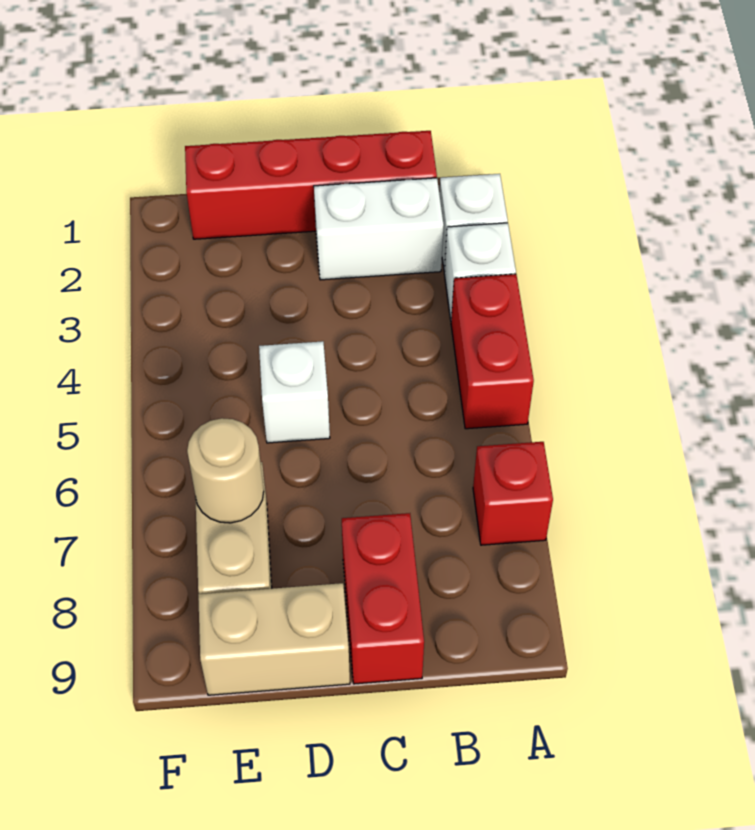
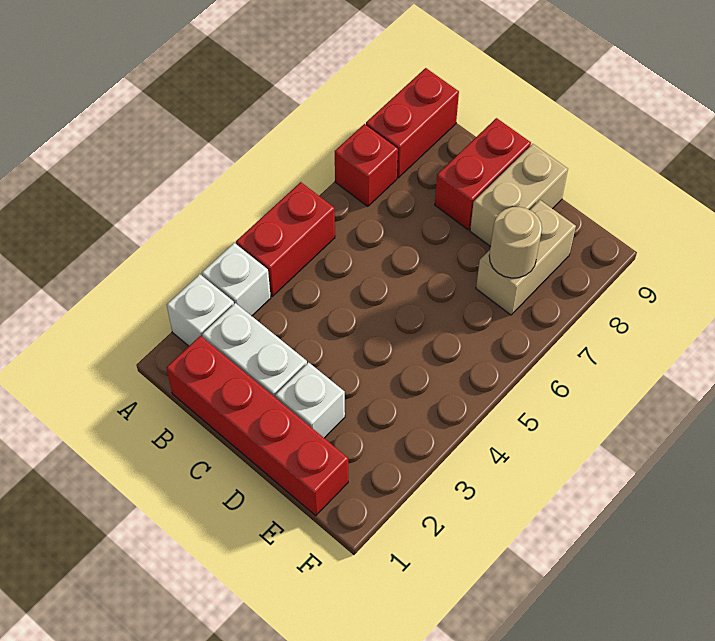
none -> red brick A8:A9 level 1
white brick D5 level 1 -> white brick D2 level 1
tan brick D9:E9 level 1 -> tan brick D8:D9 level 1

